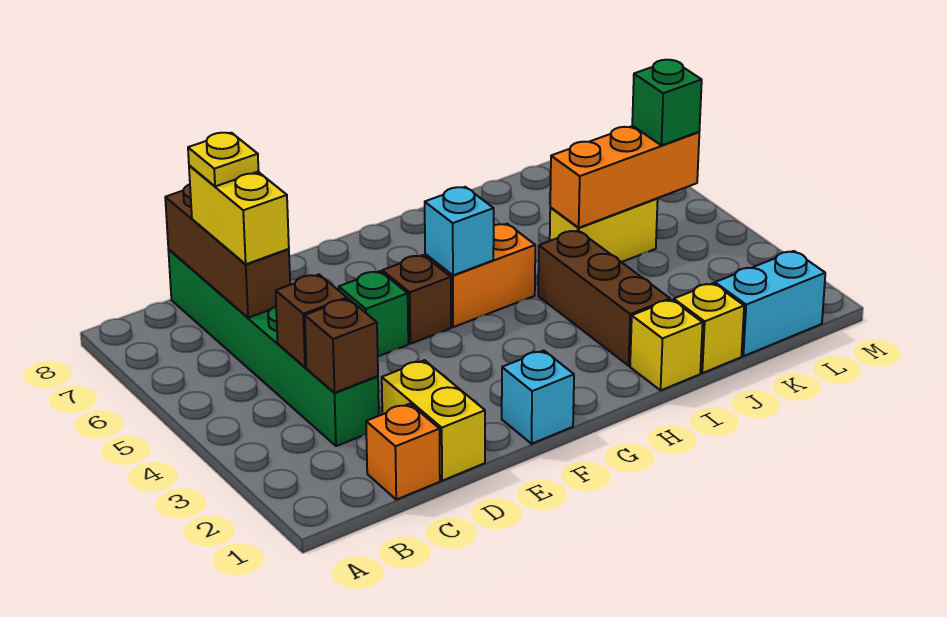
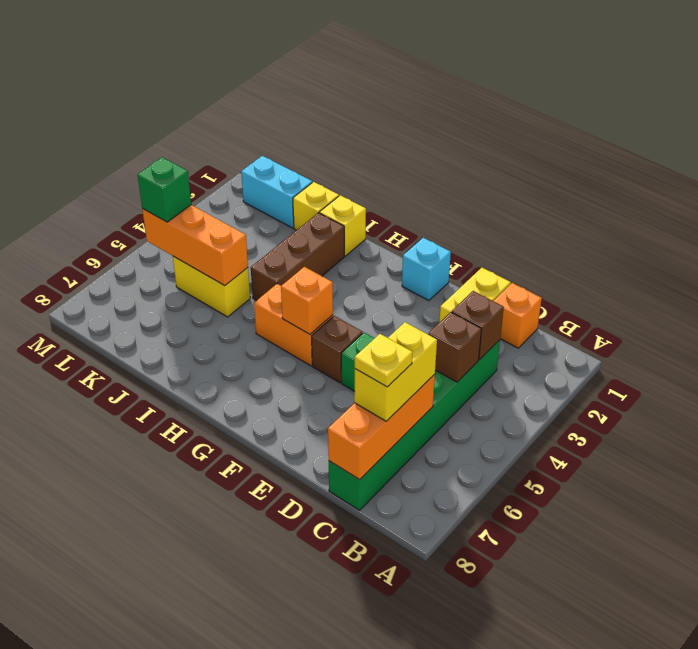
brown brick C6:C8 level 2 -> orange brick C6:C8 level 2
cyan brick G5 level 2 -> orange brick G5 level 2

